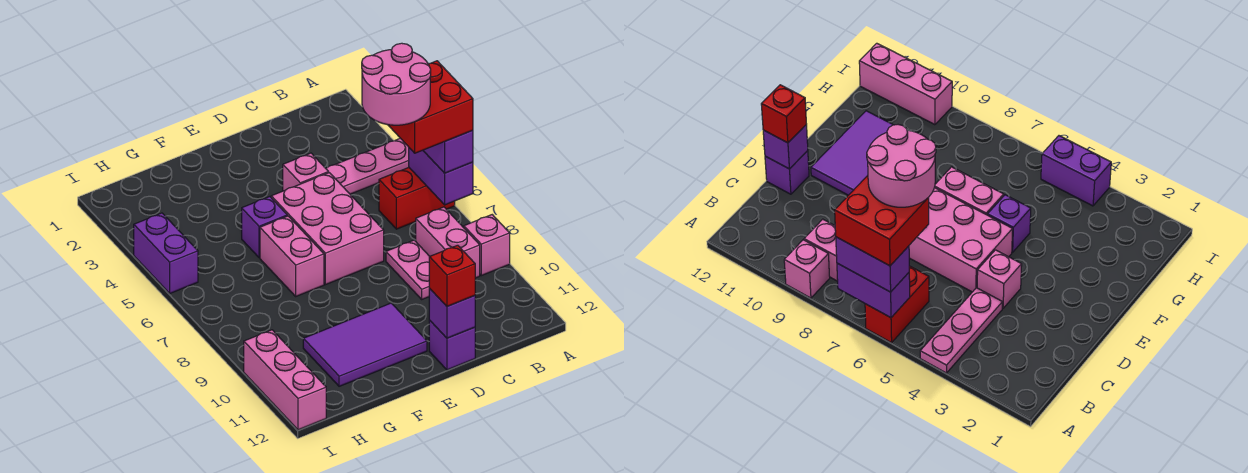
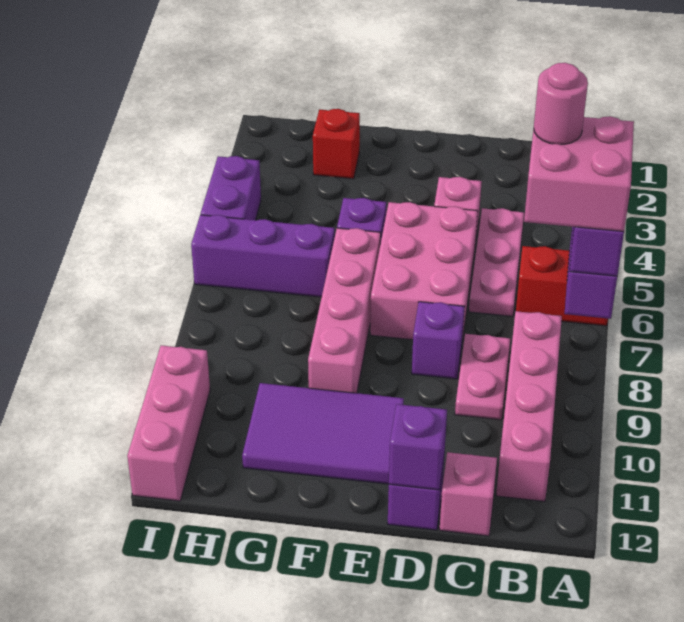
pink plate A4:C4 level 1 -> pink plate C4:C6 level 1
red brick A6:B7 level 4 -> pink brick A6:B7 level 4
pink brick A9 level 1 -> pink brick C12 level 1
pink round brick B6:C7 level 5 -> pink round brick B6 level 5
pink brick B8:B9 level 1 -> pink brick B8:B11 level 1
none -> purple brick D8 level 1
red brick D12 level 3 -> red brick G2 level 1
pink brick F6:F7 level 1 -> pink brick F6:F9 level 1
none -> purple brick G6:I6 level 1

